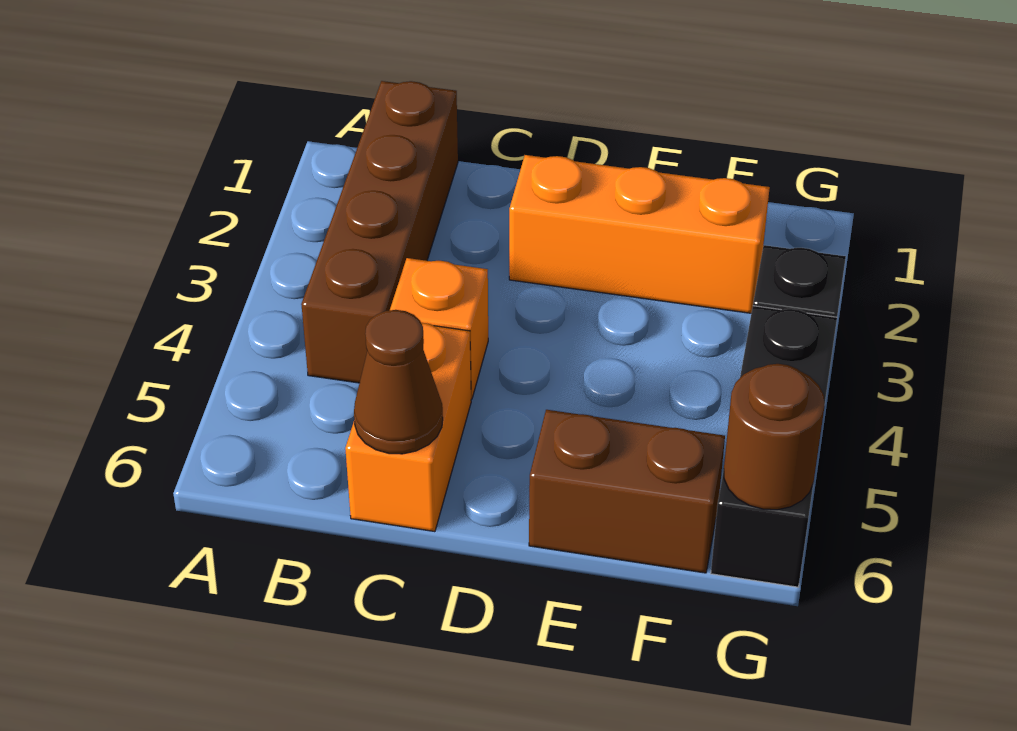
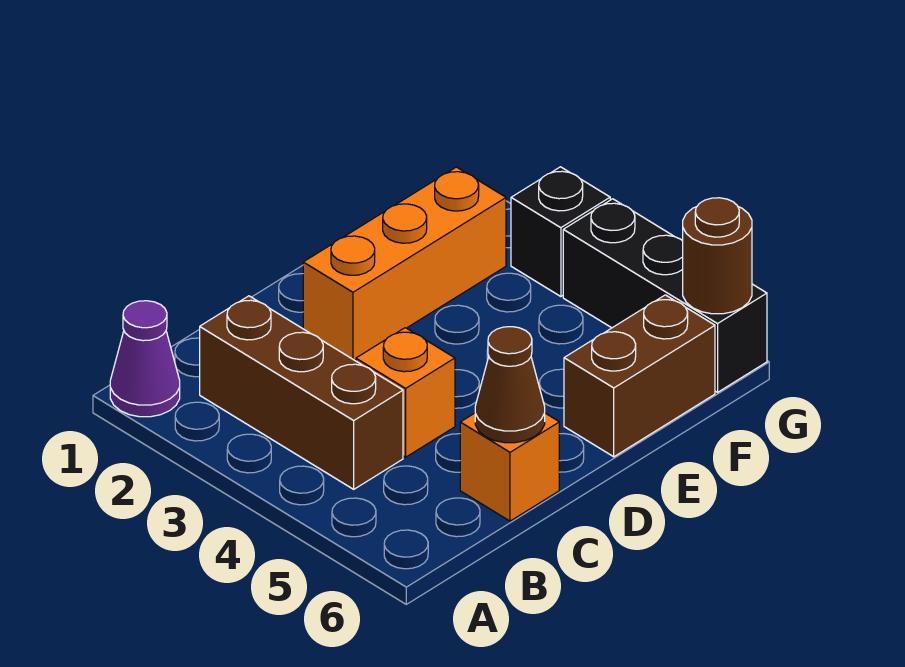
none -> purple cone A1 level 1
brown brick B1:B4 level 1 -> brown brick B2:B4 level 1
orange brick C5:C6 level 1 -> orange brick C6 level 1

